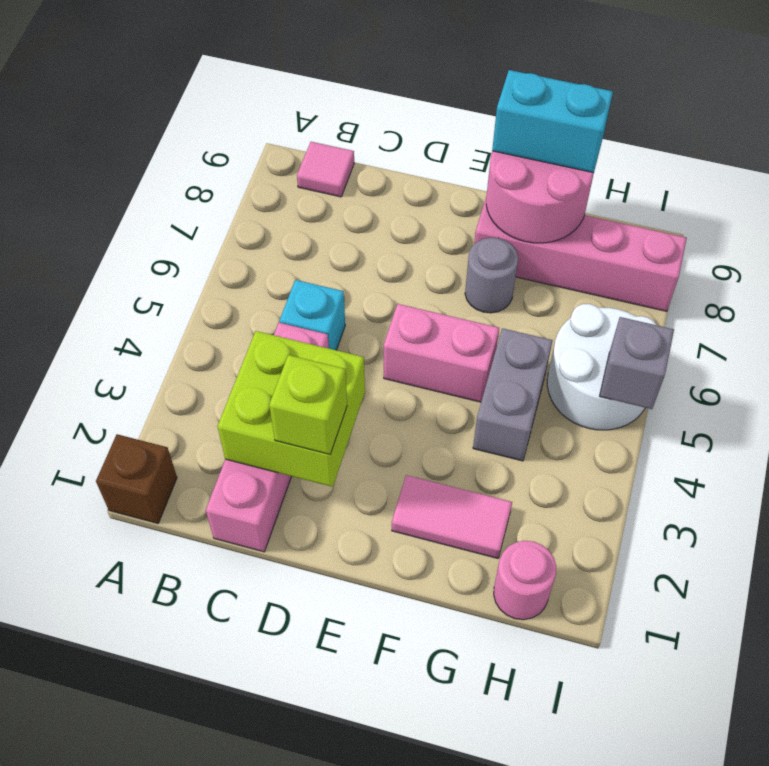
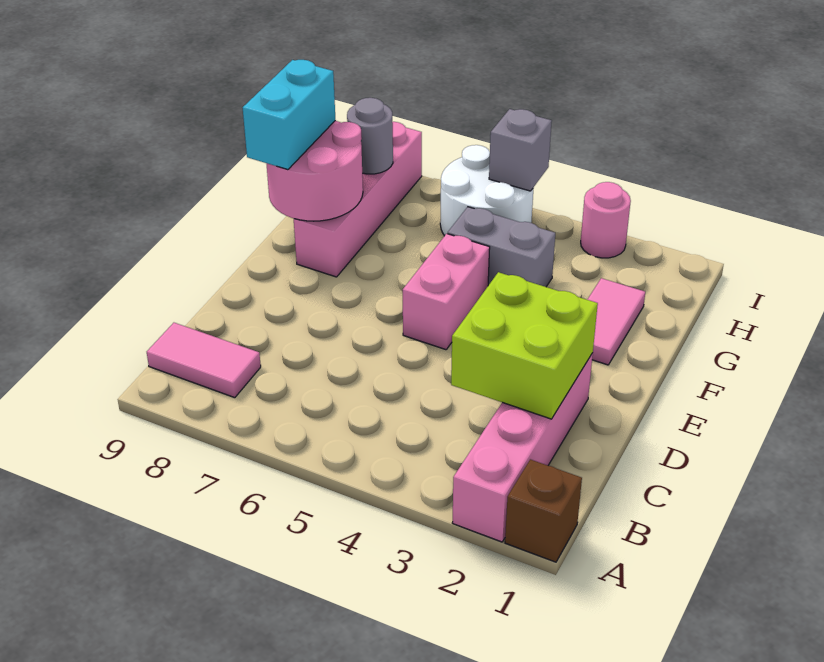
pink tile B9 level 1 -> pink tile B8:B9 level 1
pink brick C1:C4 level 1 -> pink brick A2:D2 level 1
cyan brick C5 level 1 -> none
lime brick D2 level 3 -> none
grey round brick F7 level 1 -> grey round brick H8 level 2
pink round brick H1 level 1 -> pink round brick I3 level 1

